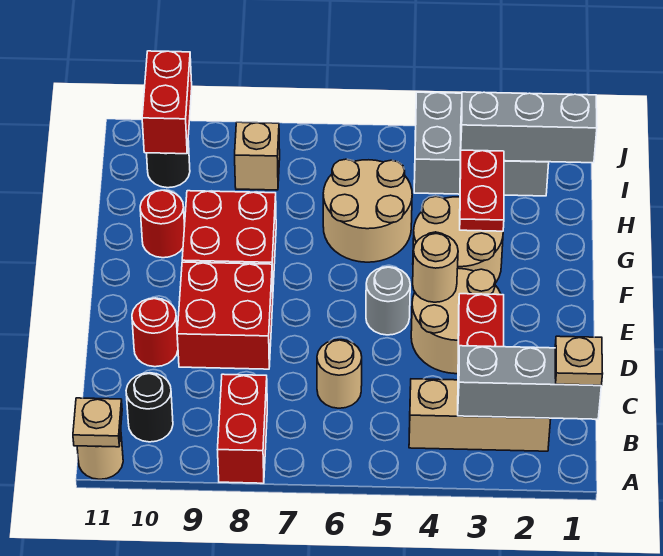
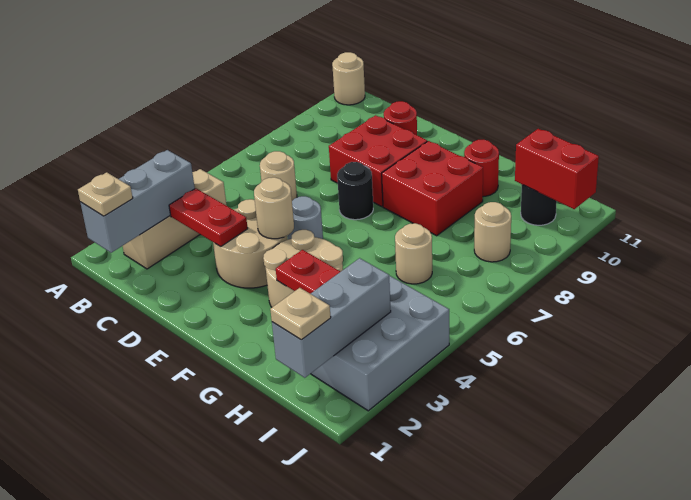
red brick A8:B8 level 1 -> none
tan plate A11 level 2 -> tan plate I1 level 3
black round brick B10 level 1 -> black round brick E7 level 1
tan round brick G5:H6 level 1 -> tan round brick H6 level 1
tan brick I8 level 1 -> tan round brick I8 level 1

